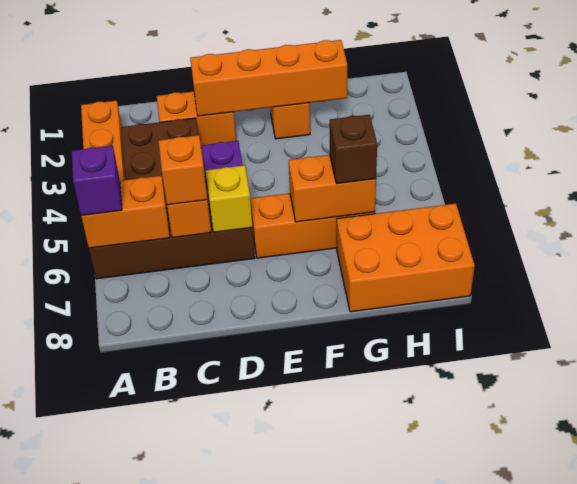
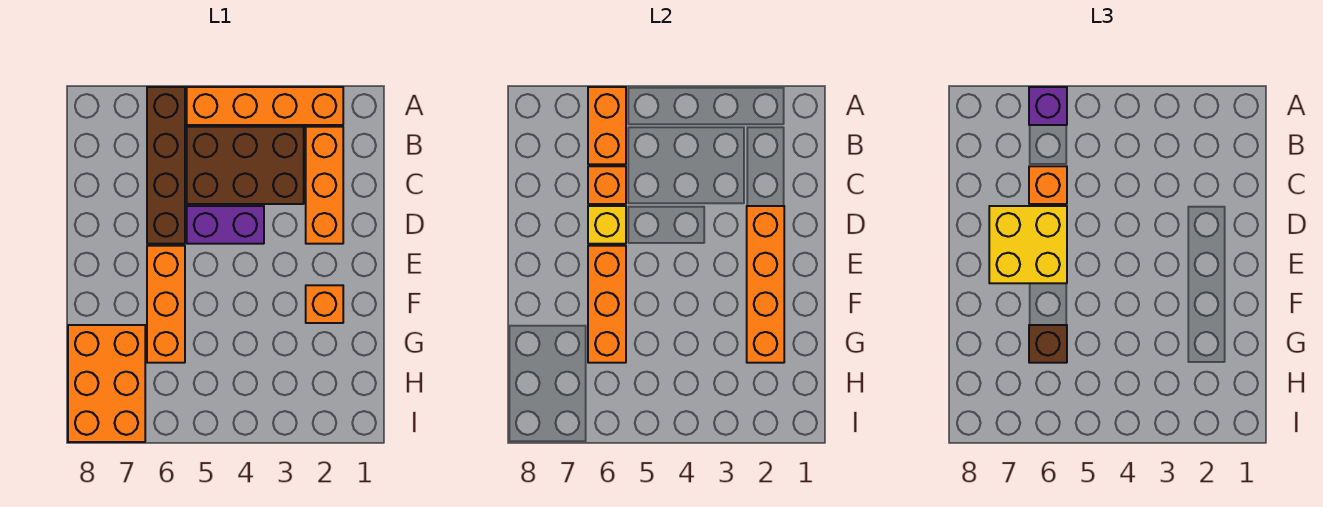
orange brick C2:D2 level 1 -> orange brick B2:D2 level 1
none -> yellow brick D6:E7 level 3
orange brick F6:G6 level 2 -> orange brick E6:G6 level 2

